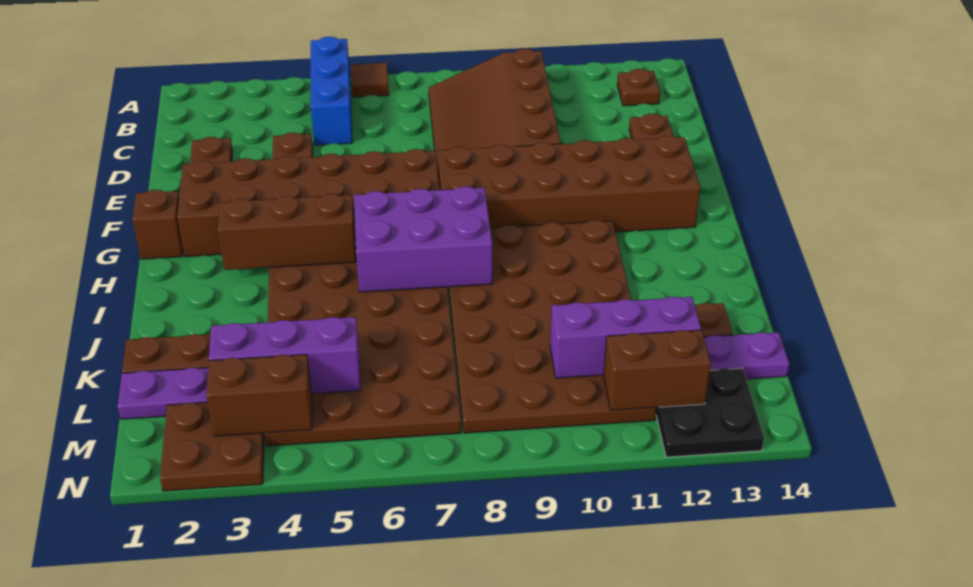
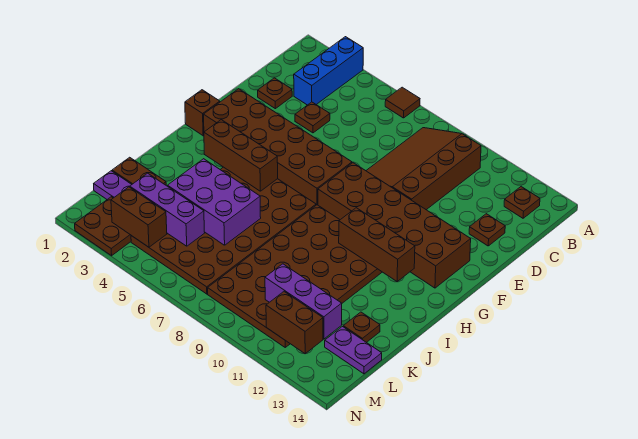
blue brick A5:C5 level 1 -> blue brick A3:C3 level 1
purple brick H6:I8 level 2 -> purple brick J4:K6 level 2
none -> brown brick H10:H12 level 2
black plate M12:N13 level 1 -> none

